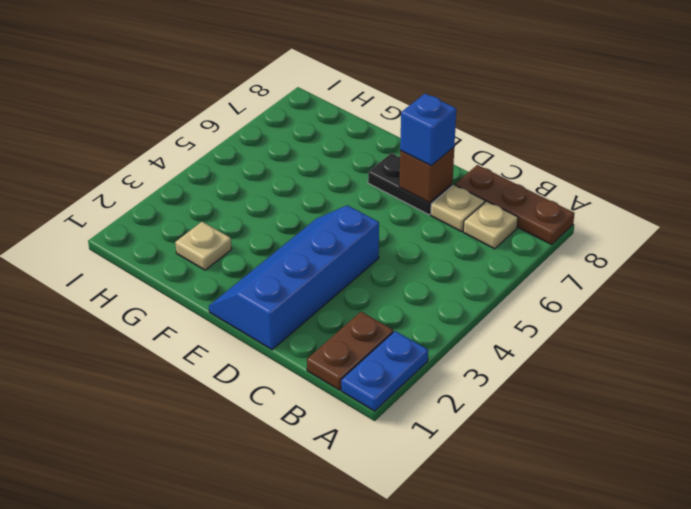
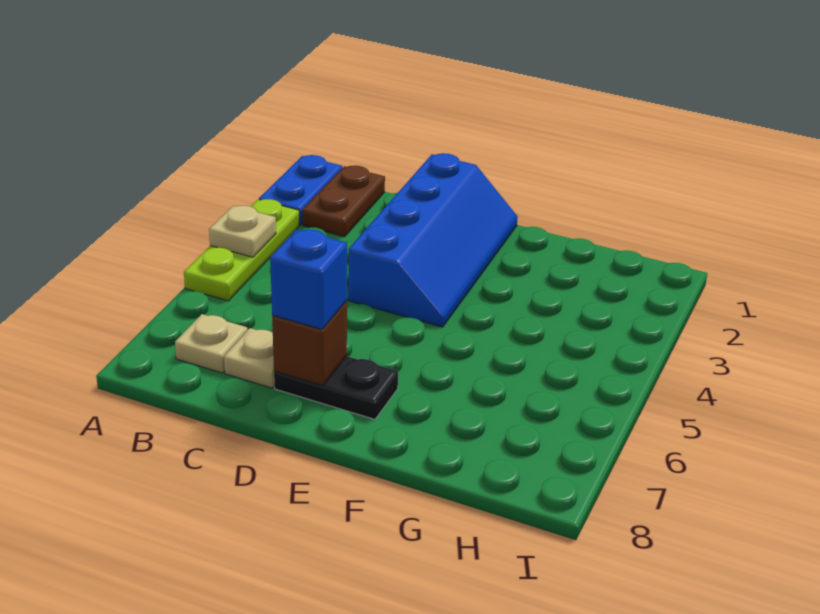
none -> lime plate A3:A5 level 1
brown plate A8:C8 level 1 -> none
tan plate G2 level 1 -> tan plate A4 level 2

